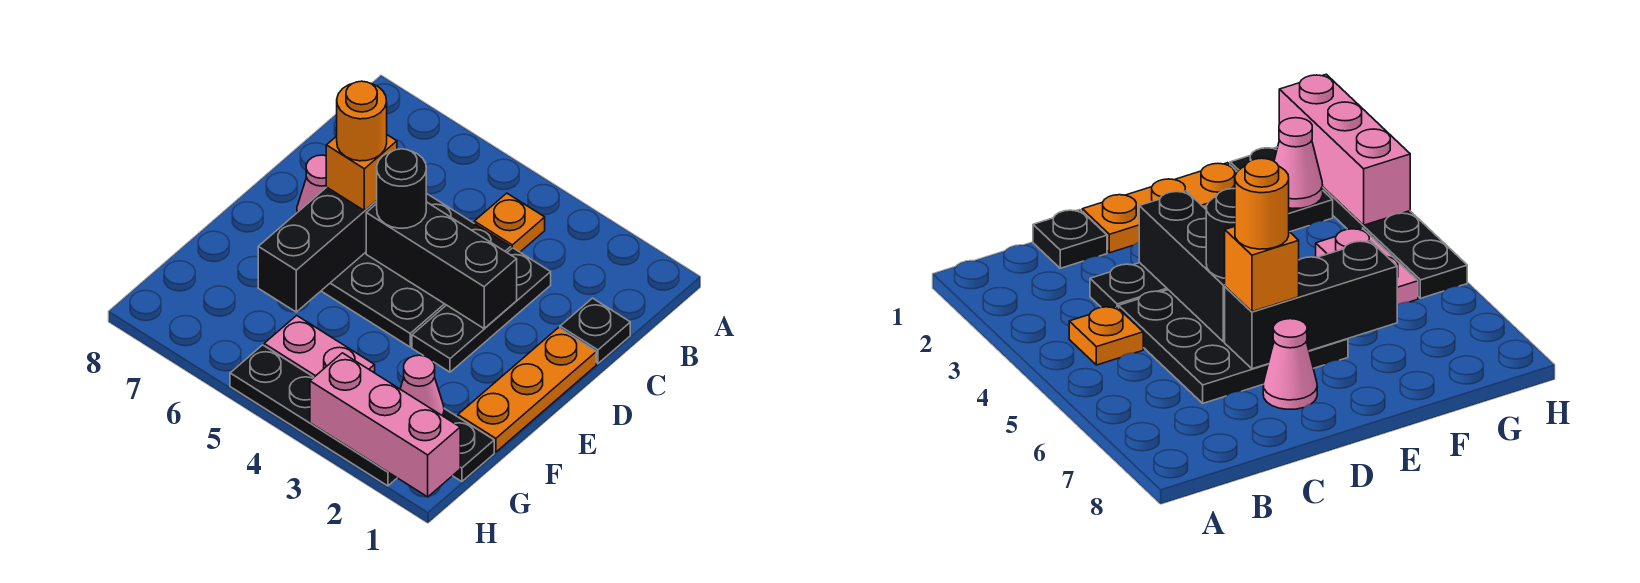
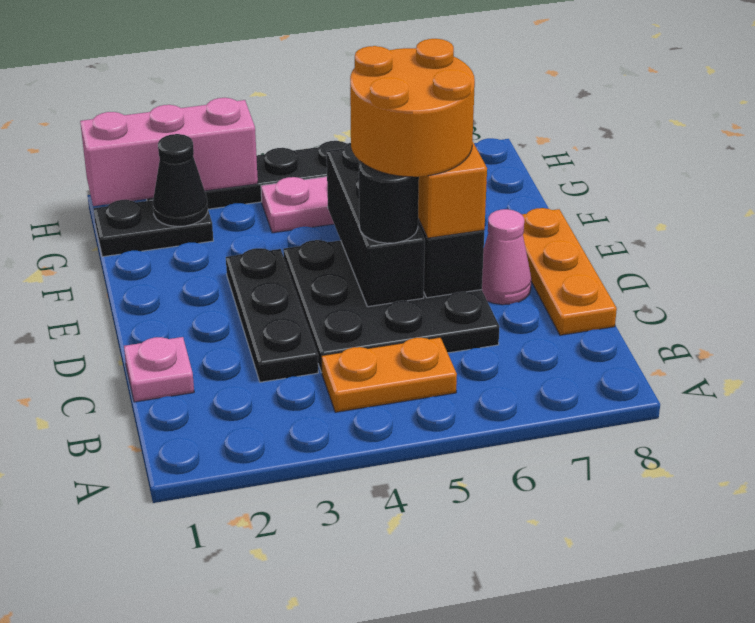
orange plate B4 level 1 -> orange plate B4:B5 level 1
black plate C1 level 1 -> pink plate C1 level 1
orange plate D1:F1 level 1 -> orange plate C8:E8 level 1
black brick D3:D5 level 2 -> black brick D5:F5 level 2
orange round brick D6 level 4 -> orange round brick D5:E6 level 4
pink cone G2 level 2 -> black cone G2 level 2

